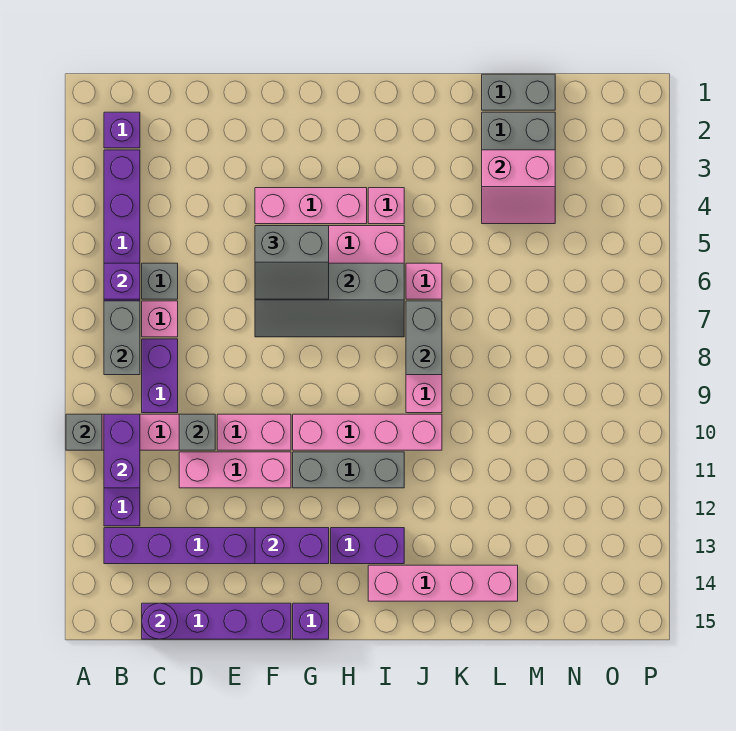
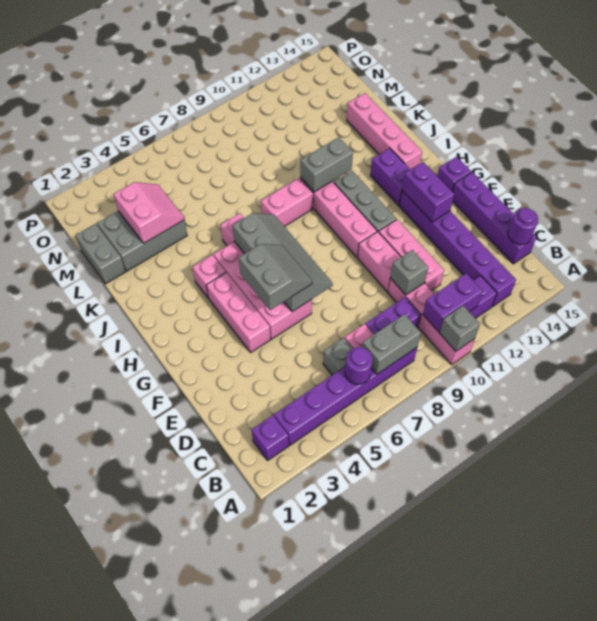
purple brick B6 level 2 -> purple round brick B6 level 2
grey brick J7:J8 level 2 -> grey brick J10:J11 level 2

